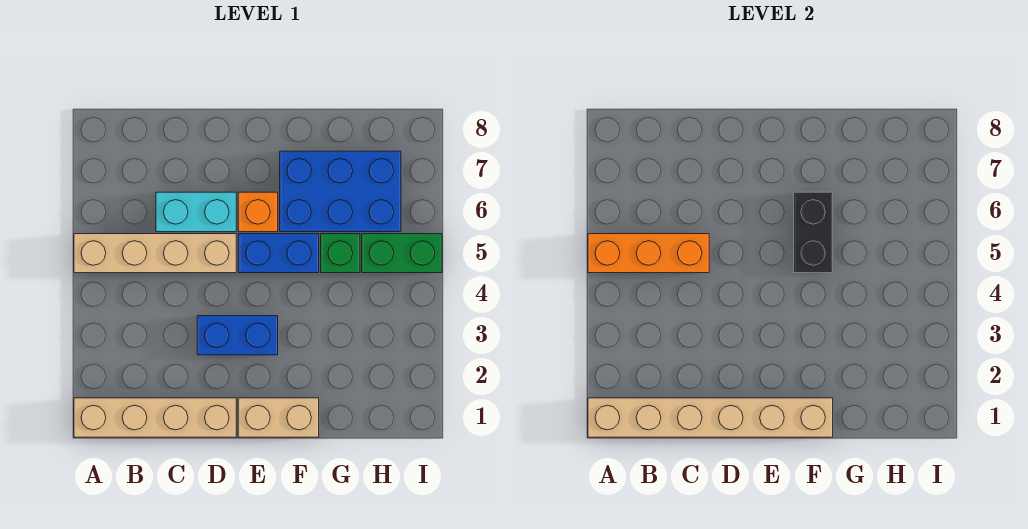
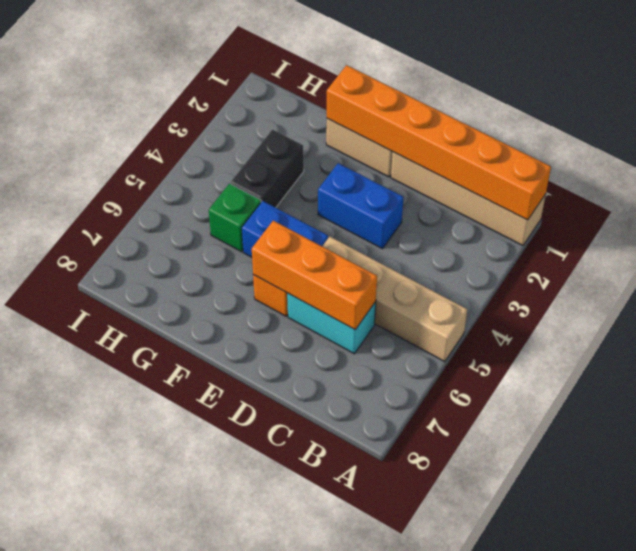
tan brick A1:F1 level 2 -> orange brick A1:F1 level 2
orange brick A5:C5 level 2 -> orange brick C6:E6 level 2
black brick F5:F6 level 2 -> black brick G3:G4 level 1
blue brick F6:H7 level 1 -> none
green brick H5:I5 level 1 -> none

